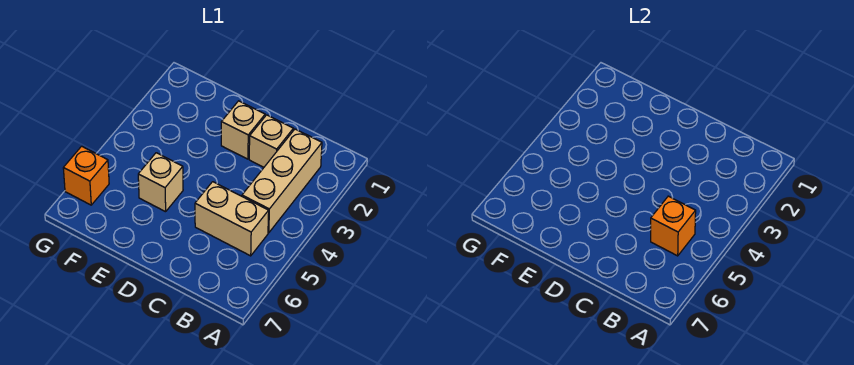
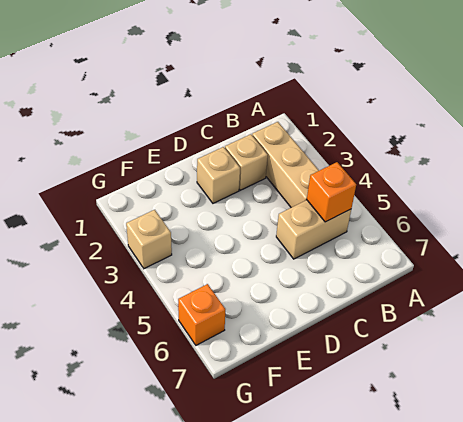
tan brick E5 level 1 -> tan brick G3 level 1

